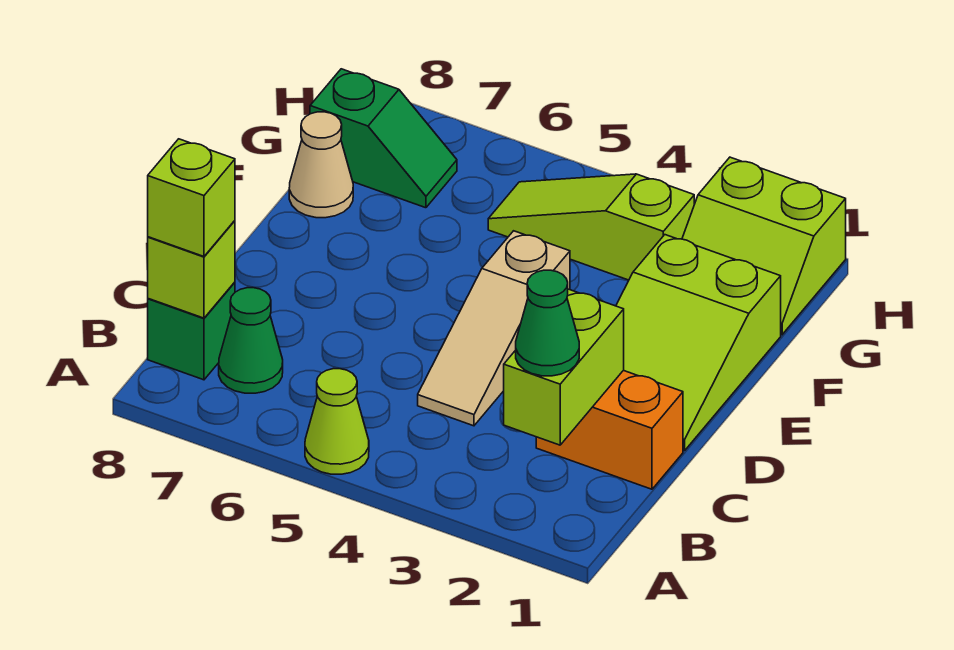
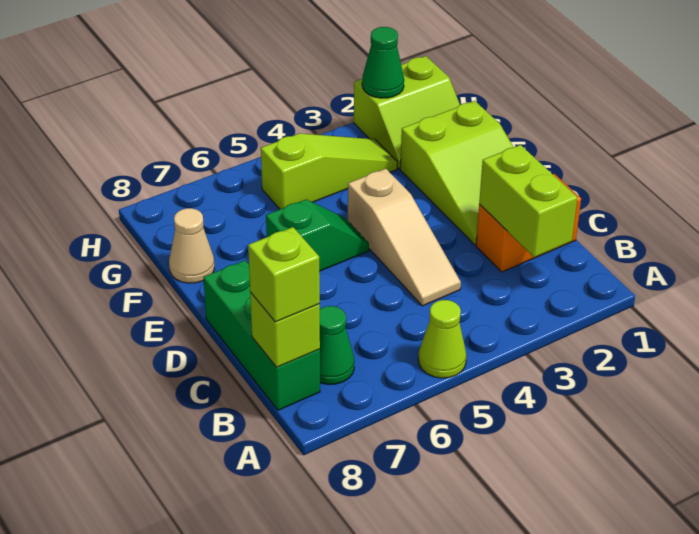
green cone B2 level 3 -> green cone H2 level 2
green brick B8 level 1 -> green brick B8:D8 level 1
lime slope G3:G5 level 1 top 3 -> lime slope G3:G5 level 1 top 5
green slope G7:G8 level 1 top 8 -> green slope E5:E6 level 1 top 6

